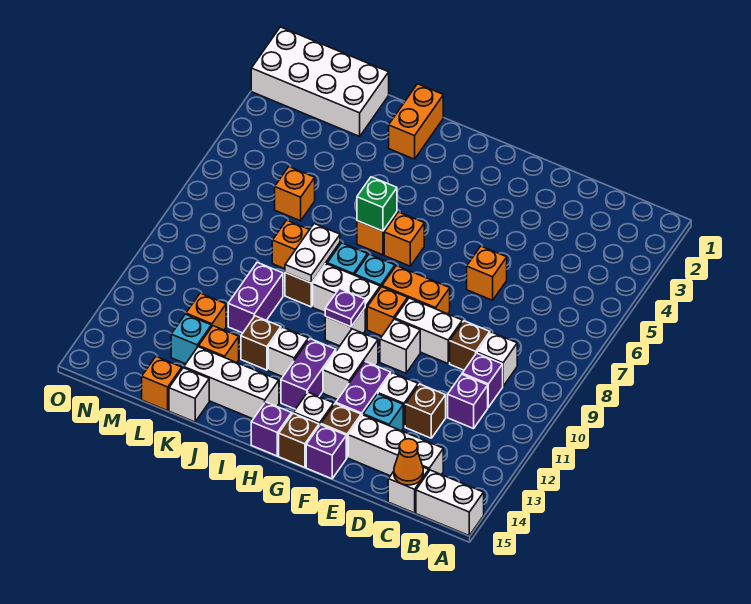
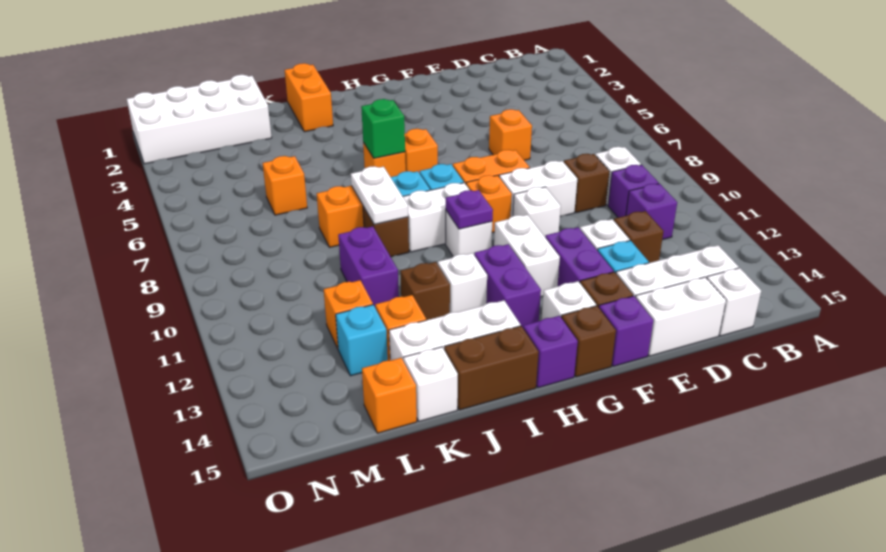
white brick A15:B15 level 1 -> white brick D15:E15 level 1
orange cone C15 level 2 -> none
none -> brown brick I15:J15 level 1

